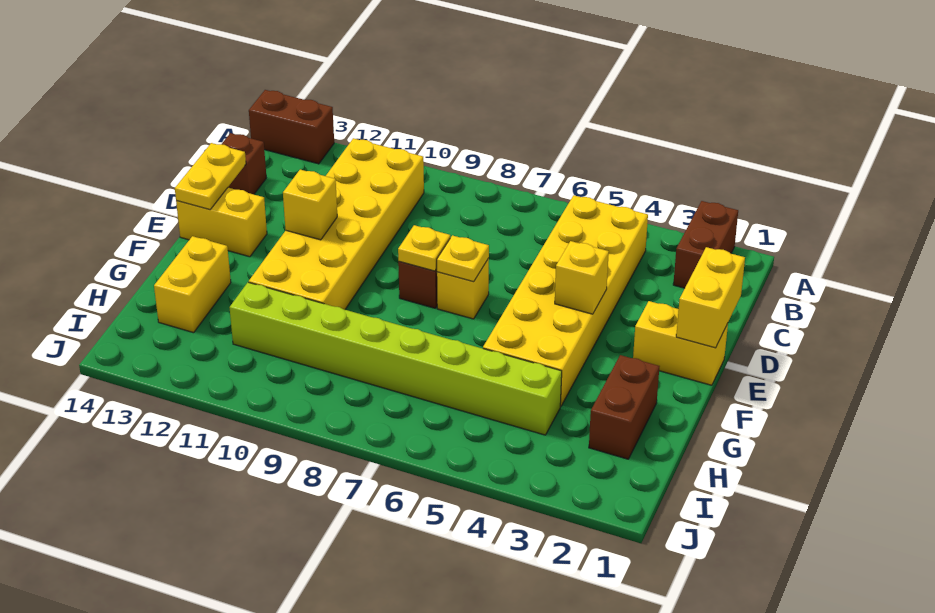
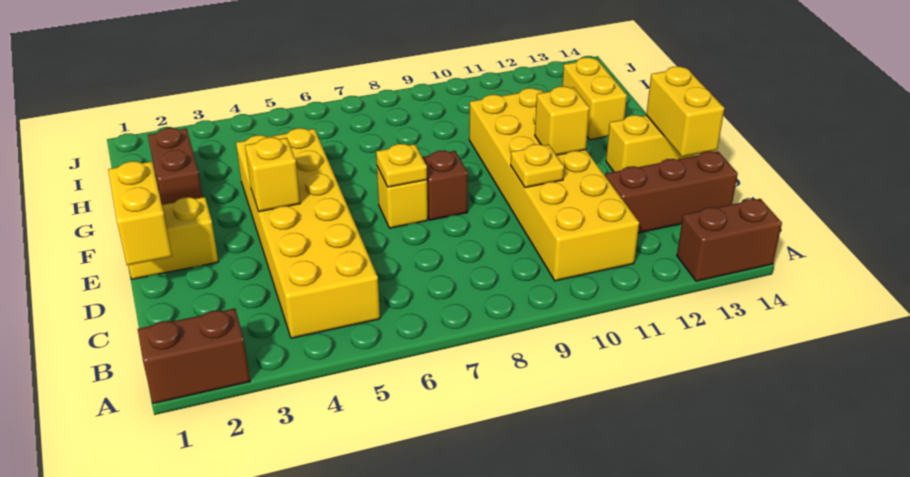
brown brick A2:B2 level 1 -> brown brick A1:A2 level 1
brown brick C14 level 1 -> brown brick C12:C14 level 1
yellow plate D14:E14 level 2 -> yellow brick D14:E14 level 2
yellow plate E8 level 2 -> yellow plate D10 level 2
lime brick H4:H11 level 1 -> none

